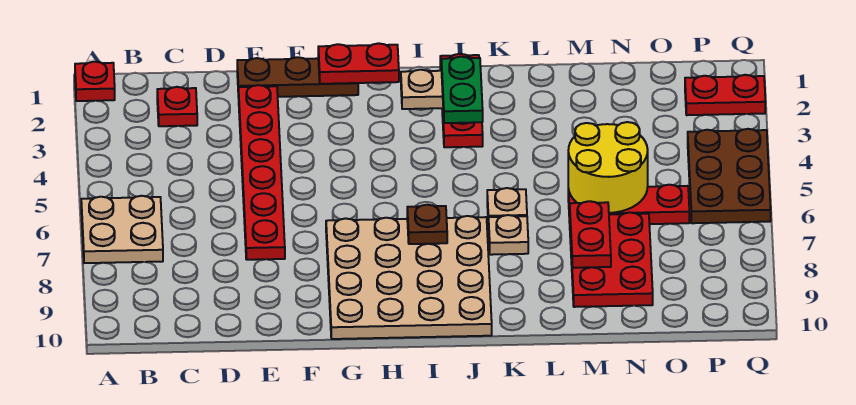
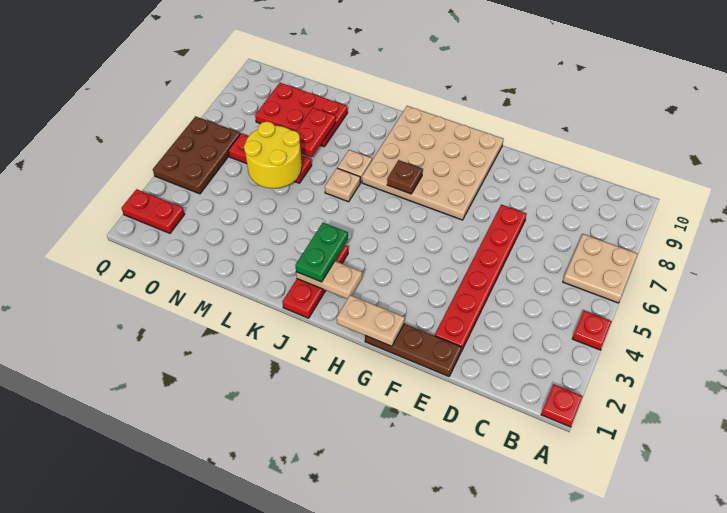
red plate C2 level 1 -> red plate A4 level 1
red plate G1:H1 level 2 -> tan plate G1:H1 level 2
red plate M7:N9 level 1 -> red plate M8:O9 level 1

